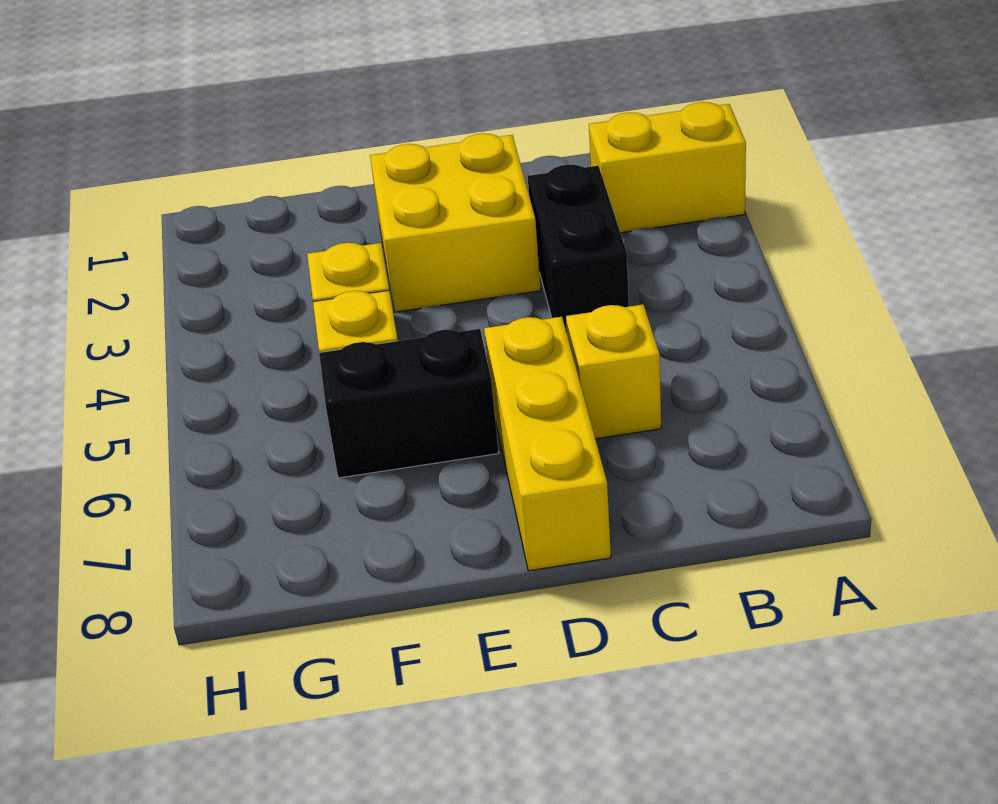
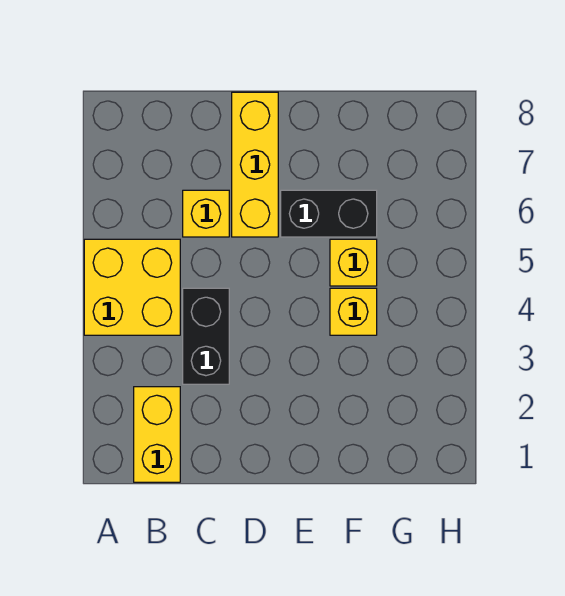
yellow brick A2:B2 level 1 -> yellow brick B1:B2 level 1
yellow brick D2:E3 level 1 -> yellow brick A4:B5 level 1

